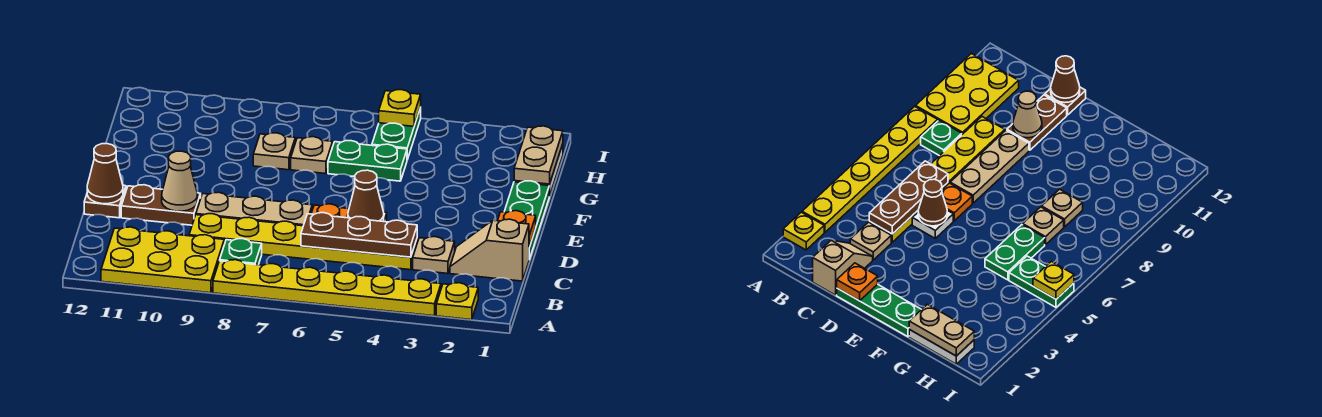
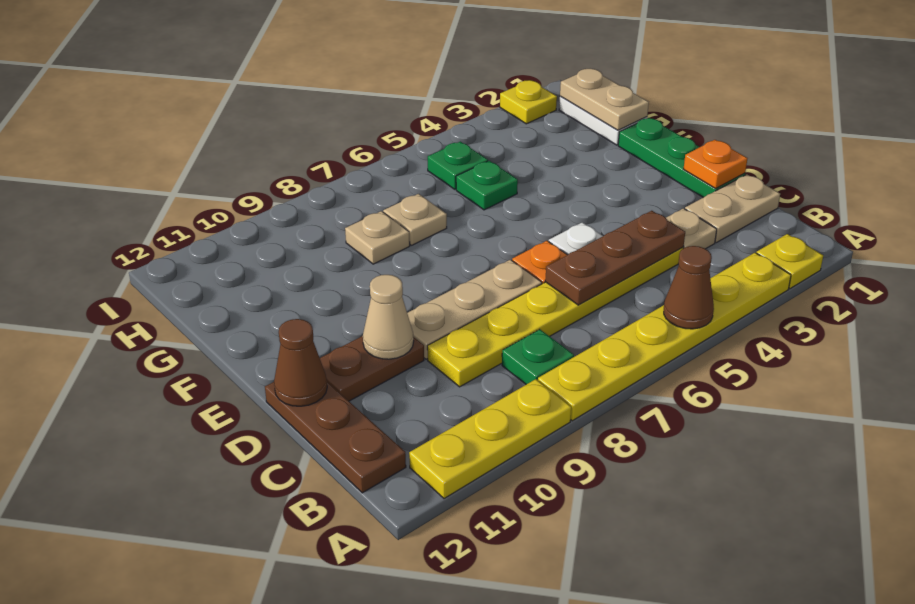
yellow plate A9:B11 level 1 -> yellow plate A9:A11 level 1
tan slope C1:C2 level 1 top 1 -> tan plate C1:C2 level 1
brown cone D5 level 2 -> brown cone A5 level 2
brown plate D12 level 1 -> brown plate B12:D12 level 1
green plate G5:G6 level 1 -> green plate G5 level 1
green plate H5:I5 level 1 -> green plate H5 level 1
yellow plate I5 level 2 -> yellow plate I2 level 1

